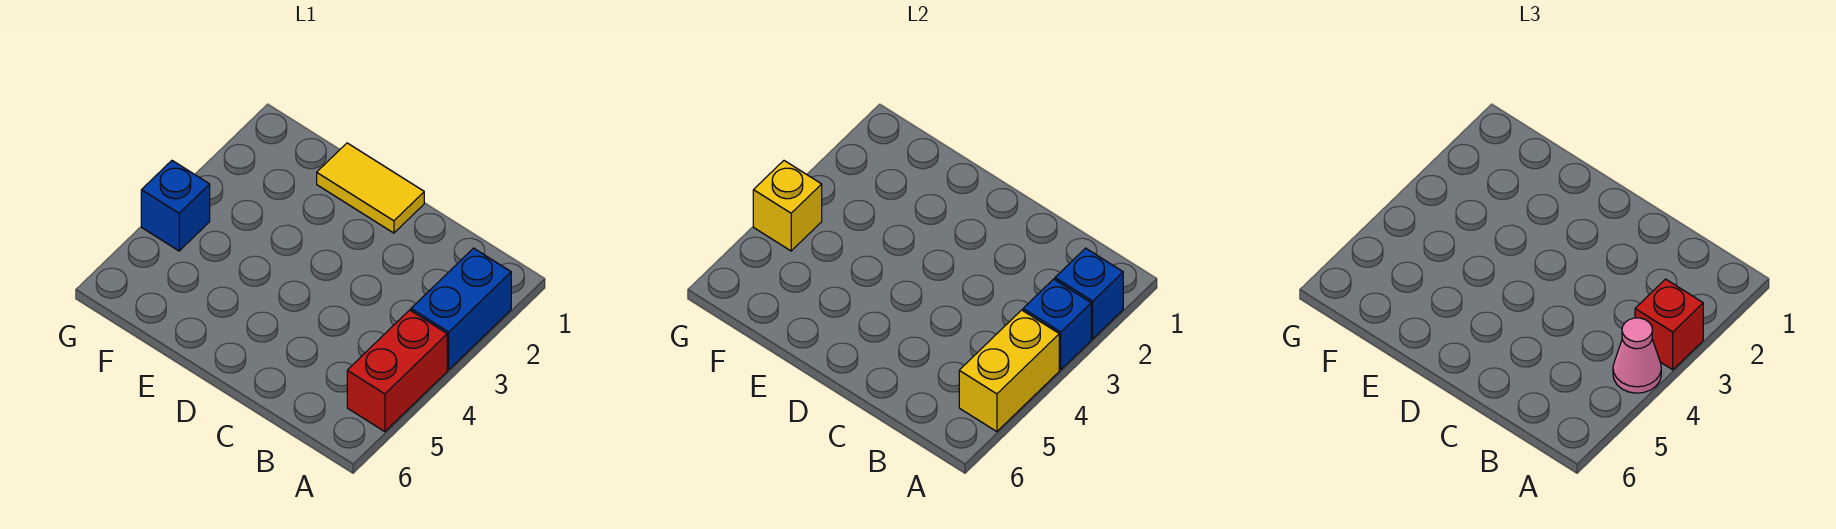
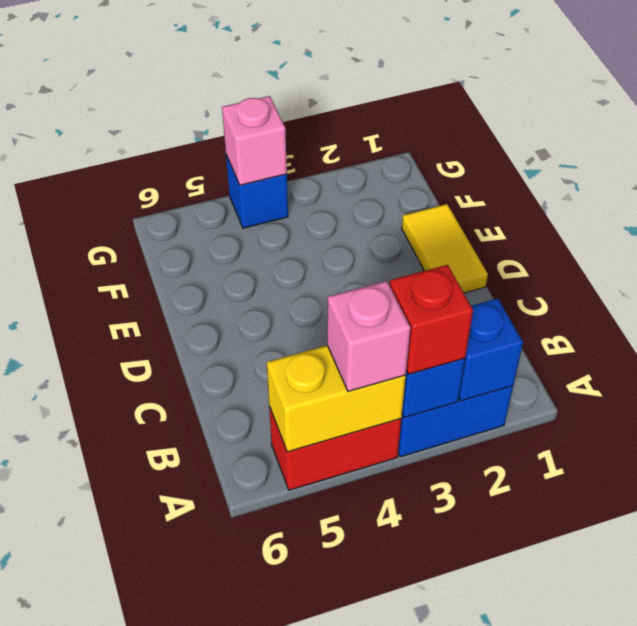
pink cone A4 level 3 -> pink brick A4 level 3
yellow brick G4 level 2 -> pink brick G4 level 2

